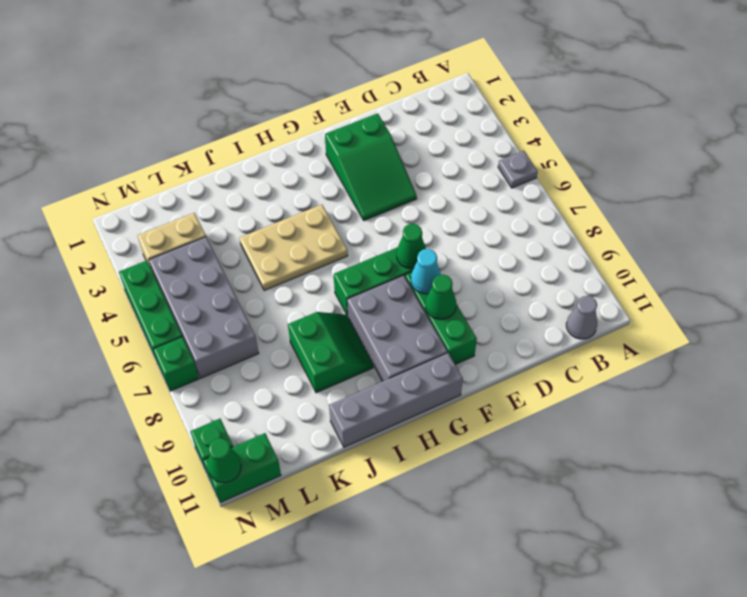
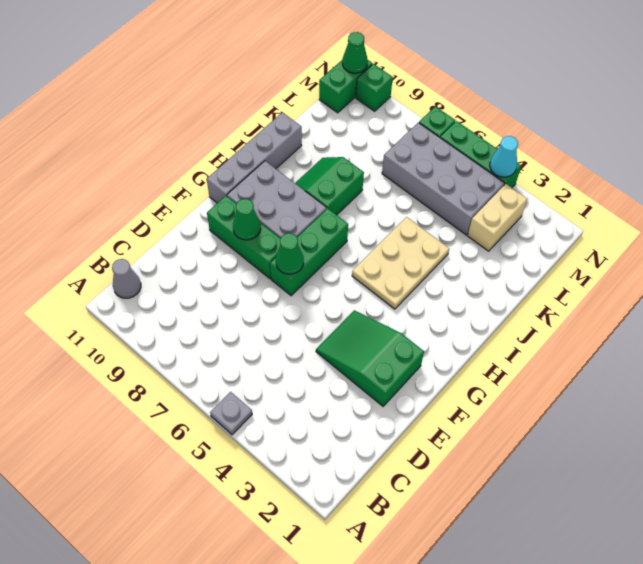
cyan cone F8 level 2 -> cyan cone N4 level 2
green slope I8:J9 level 1 top J -> green slope I8:J9 level 1 top 8

